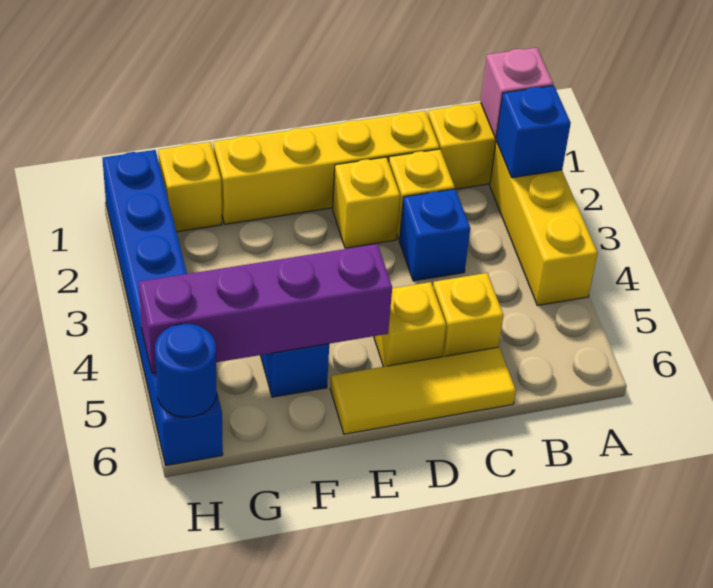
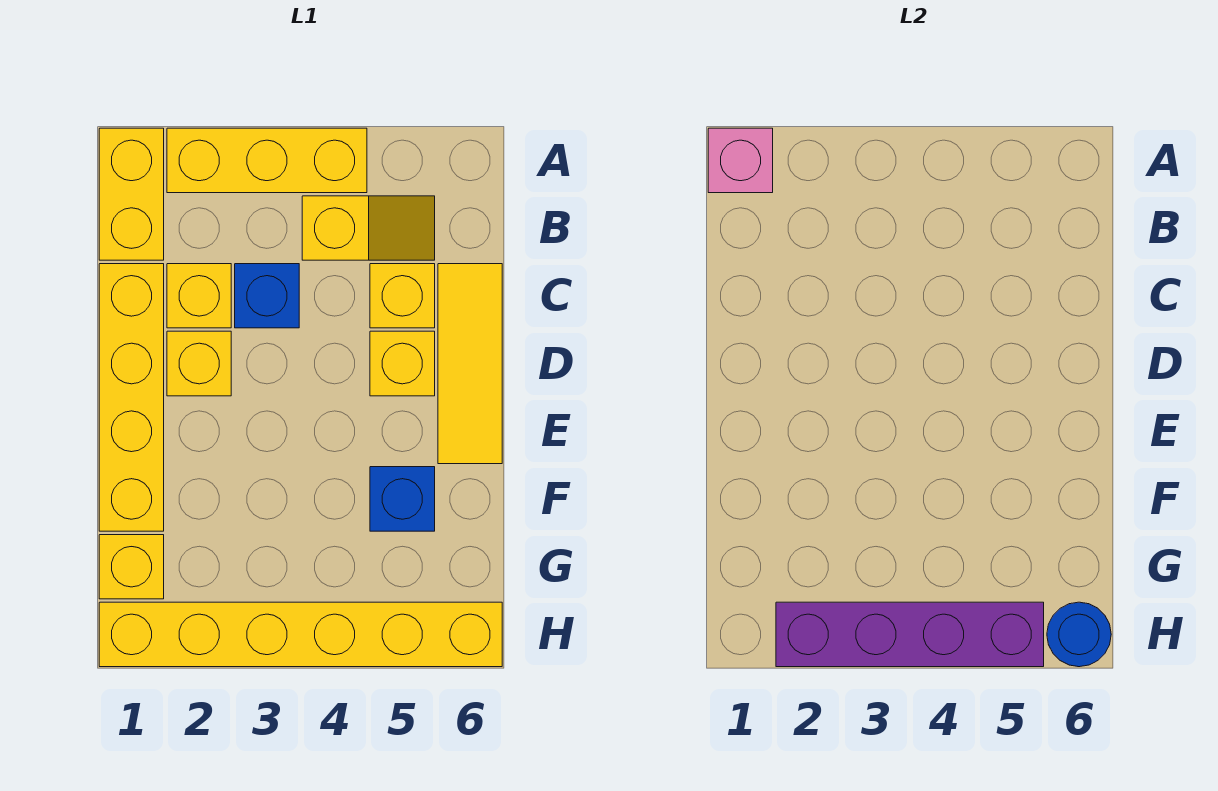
blue brick A2 level 2 -> none
none -> yellow slope B4:B5 level 1 top 4
purple brick E5:H5 level 2 -> purple brick H2:H5 level 2
blue brick H1:H6 level 1 -> yellow brick H1:H6 level 1

